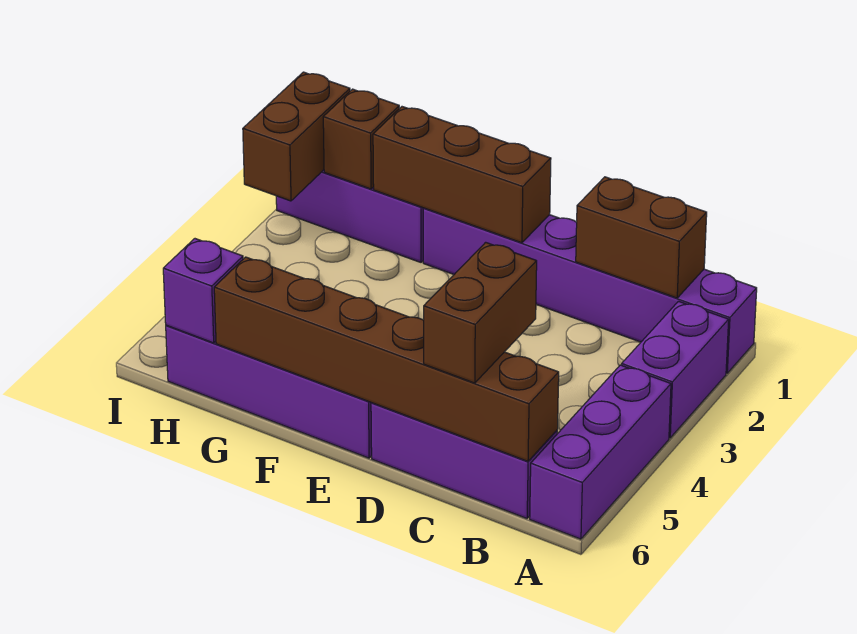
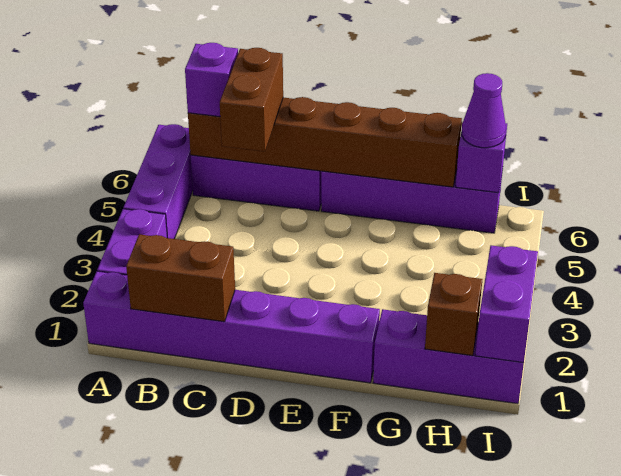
none -> purple brick B6 level 3
brown brick E1:G1 level 2 -> none
none -> purple cone H6 level 3
brown brick I1:I2 level 2 -> purple brick I1:I2 level 2

